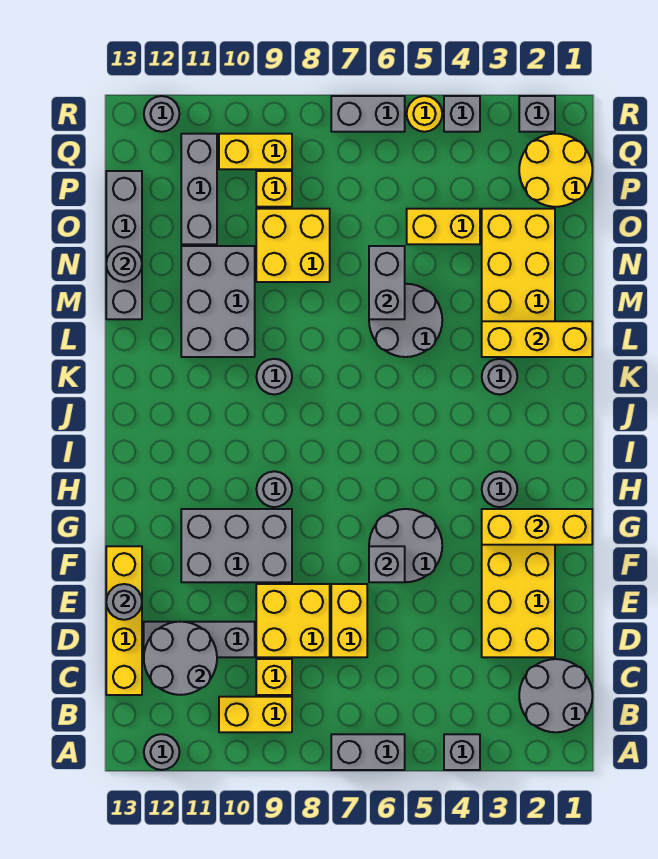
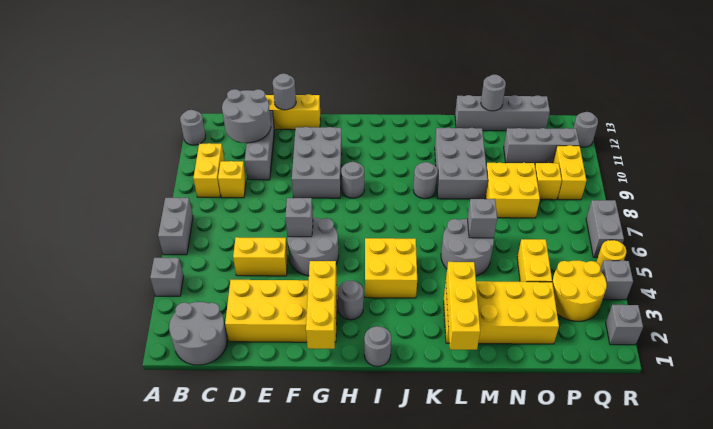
yellow brick D7:E7 level 1 -> yellow brick D5:E5 level 1
yellow brick D8:E9 level 1 -> yellow brick I4:J5 level 1
grey round brick K3 level 1 -> grey round brick I1 level 1
grey brick L10:N11 level 1 -> grey brick L9:M11 level 1
grey brick M6:N6 level 2 -> grey brick M6 level 2
yellow round brick P1:Q2 level 1 -> yellow round brick P3:Q4 level 1

